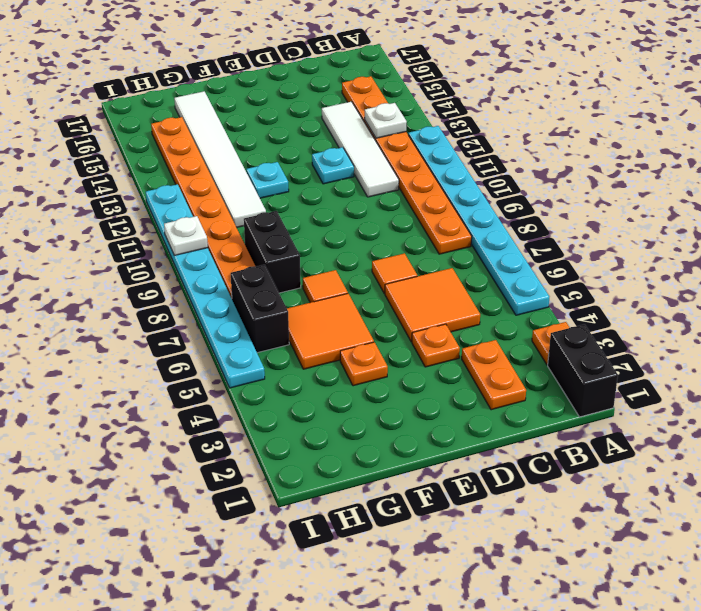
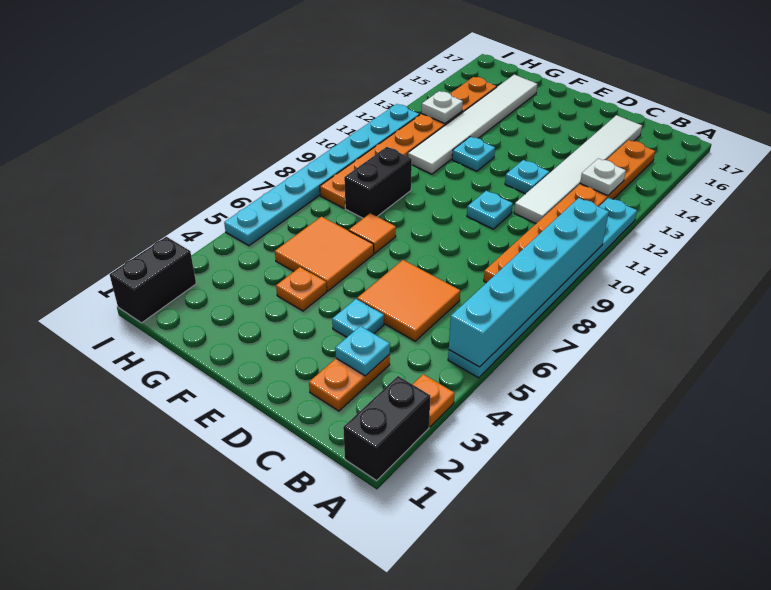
none -> cyan brick A5:A10 level 2
none -> cyan plate C3 level 2
white tile C11:C14 level 1 -> white tile C11:C16 level 1
orange plate D4 level 1 -> cyan plate D4 level 1
orange tile D7 level 1 -> none
none -> cyan plate D10 level 1
black brick H6:H7 level 1 -> black brick I1:I2 level 1
white plate I10 level 2 -> white plate H13 level 2

